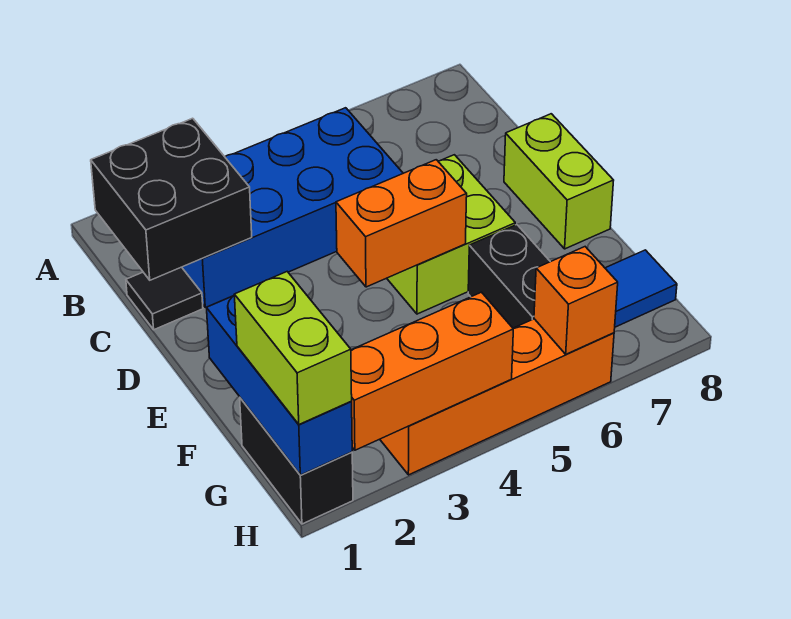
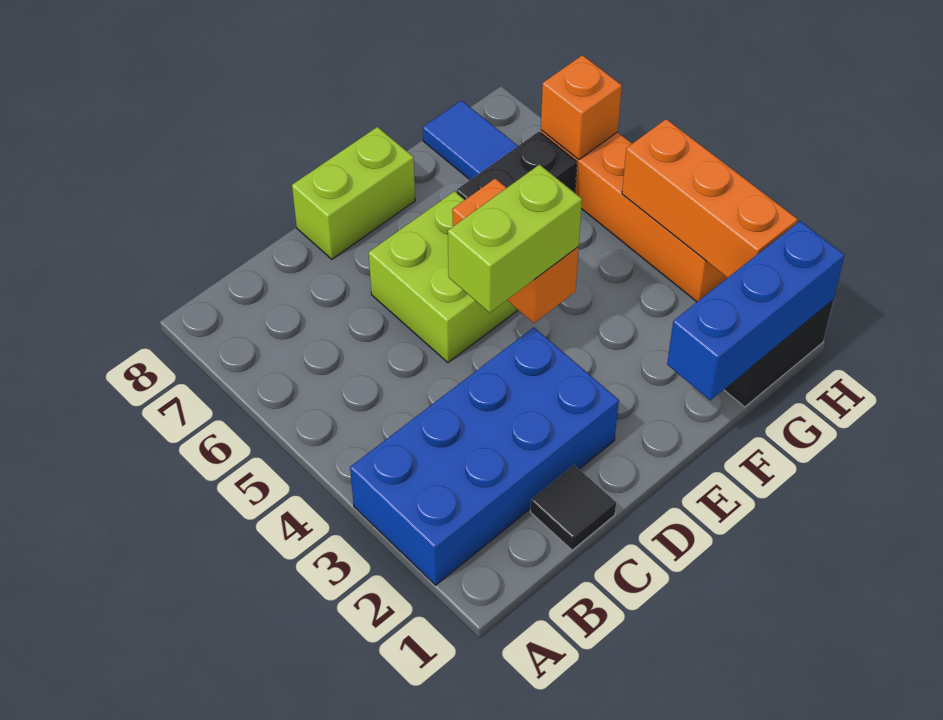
black brick B1:C2 level 2 -> none
blue brick B2:C5 level 1 -> blue brick A2:D3 level 1
lime brick G1:H1 level 3 -> lime brick D4:E4 level 3

